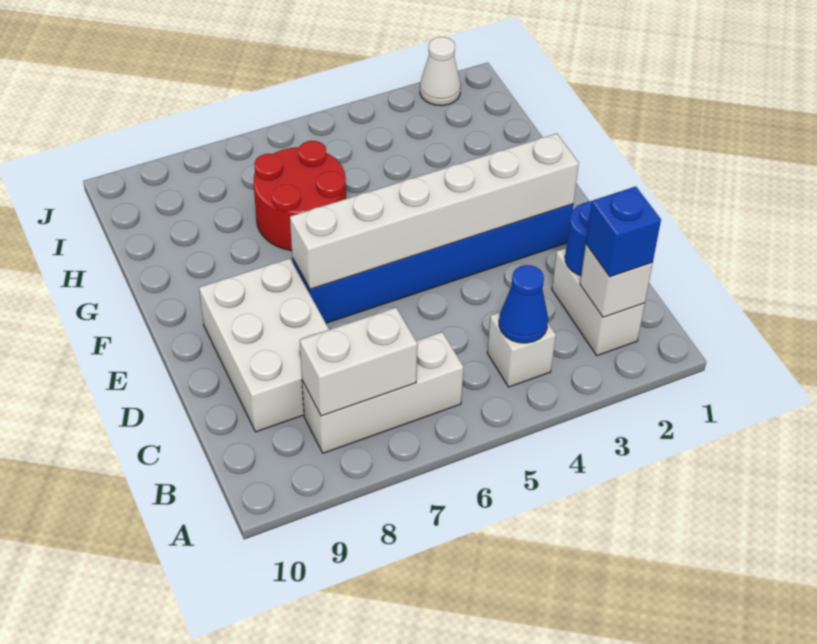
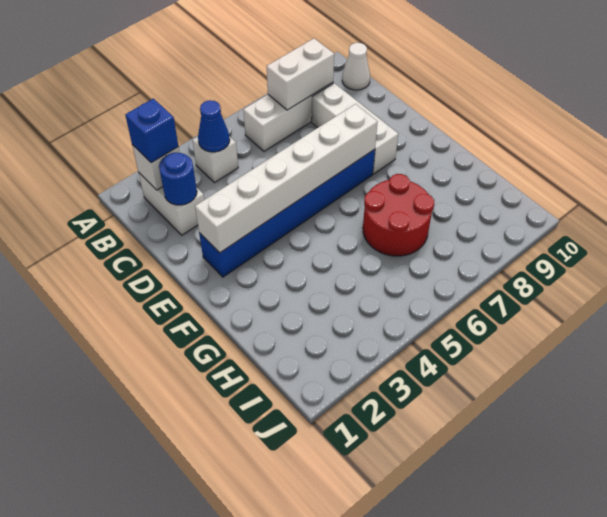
white brick C8:E9 level 1 -> white brick C8:E8 level 1
white cone J2 level 1 -> white cone B10 level 1

